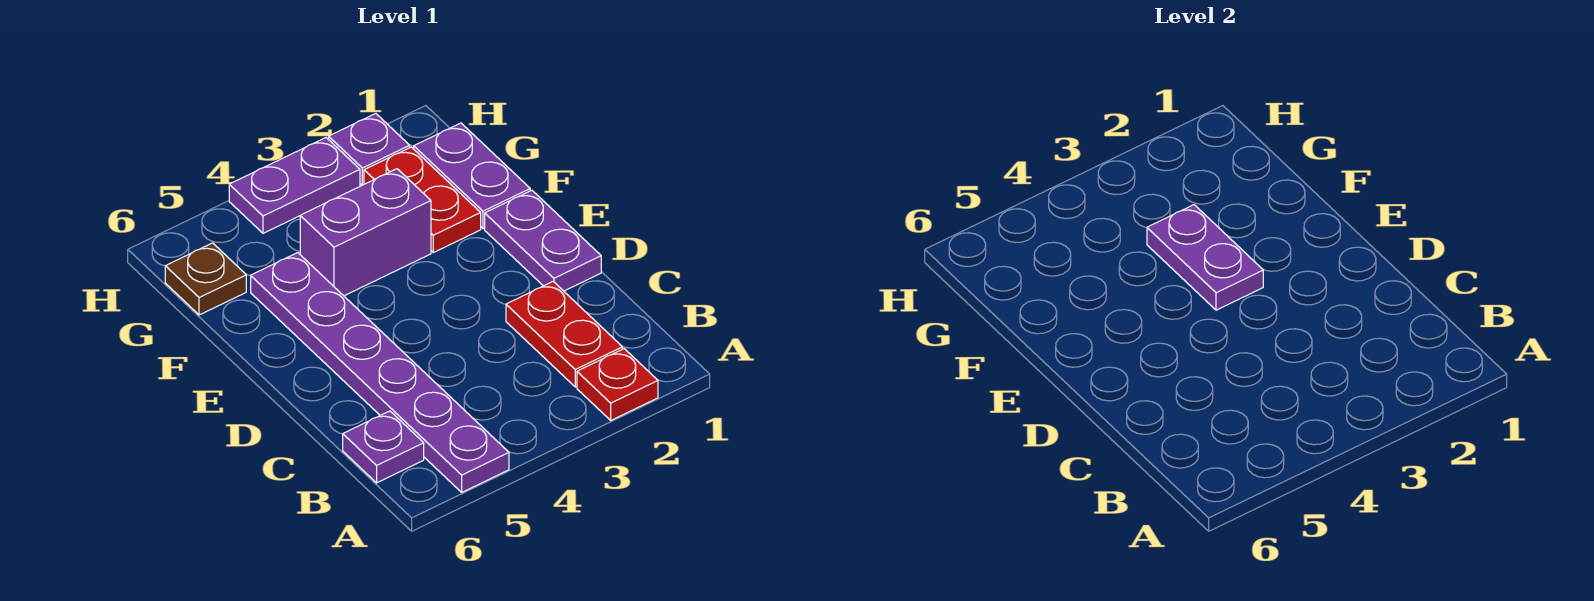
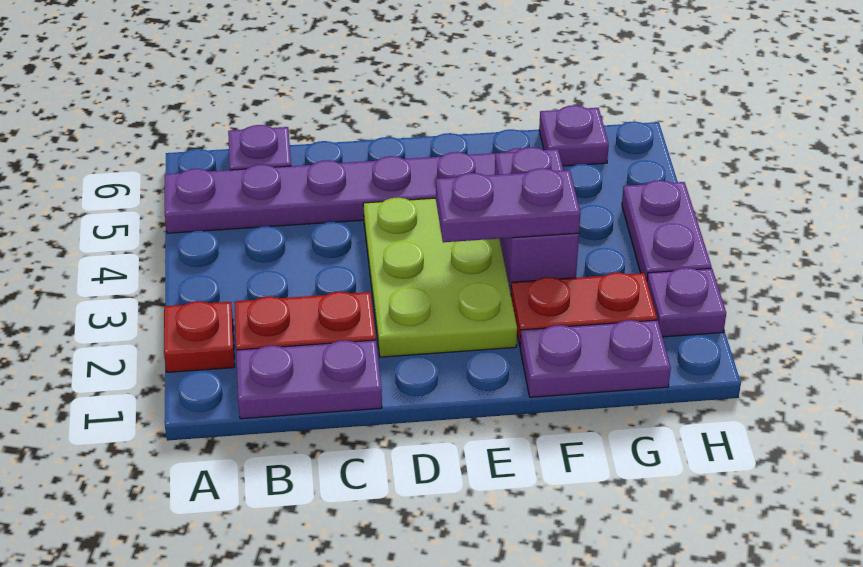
purple plate D1:E1 level 1 -> purple plate B1:C1 level 1
none -> lime plate D2:E4 level 1
brown plate G6 level 1 -> purple plate G6 level 1

